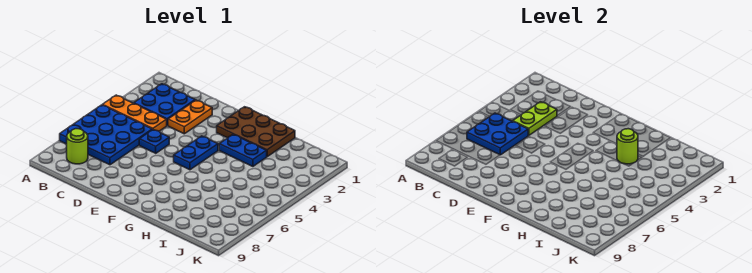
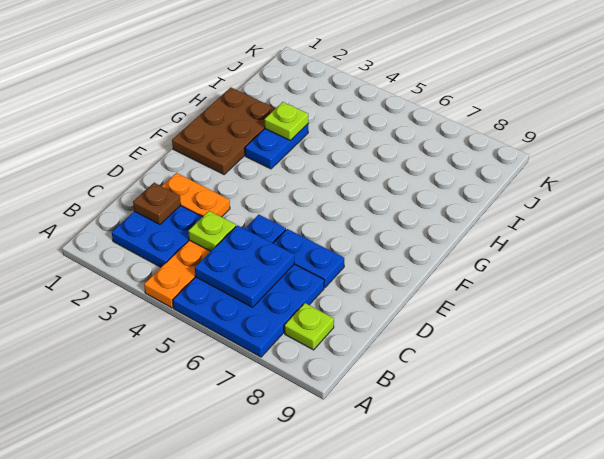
lime round brick B8 level 1 -> lime plate B8 level 1
none -> brown plate C2 level 2
lime plate C3:C4 level 2 -> lime plate C4 level 2
blue plate F4:F5 level 1 -> blue plate D6:D7 level 1
lime round brick H3 level 2 -> lime plate H3 level 2

